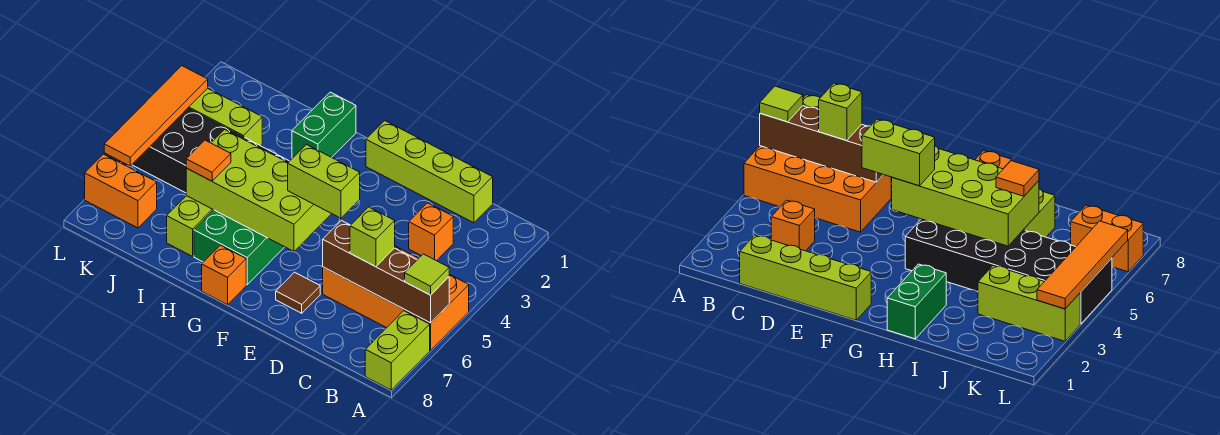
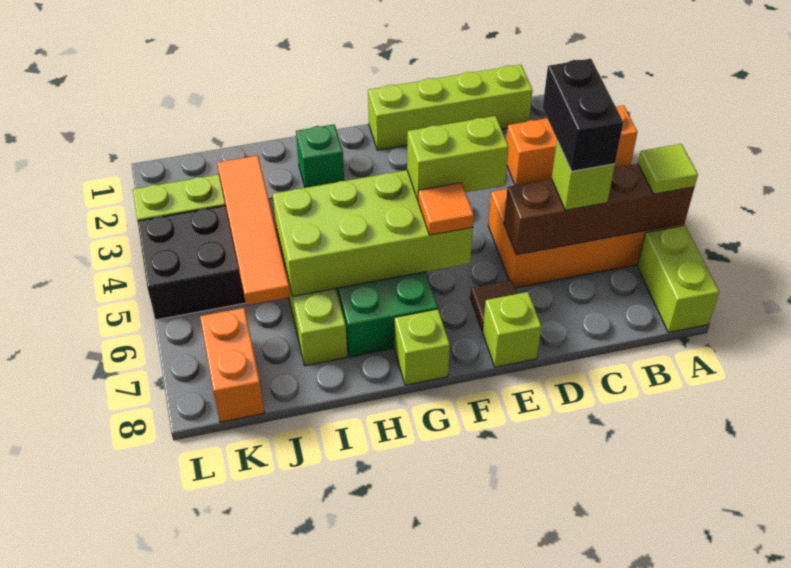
orange brick C3 level 1 -> orange brick A3:C3 level 1
none -> black brick C5:C6 level 4
none -> lime brick E8 level 1
orange brick G8 level 1 -> lime brick G8 level 1
green brick H1:H2 level 1 -> green brick H2 level 1
orange tile I6 level 3 -> orange tile F6 level 3
orange brick K7:L7 level 1 -> orange brick K7:K8 level 1
orange tile L3:L6 level 2 -> orange tile J3:J6 level 2

